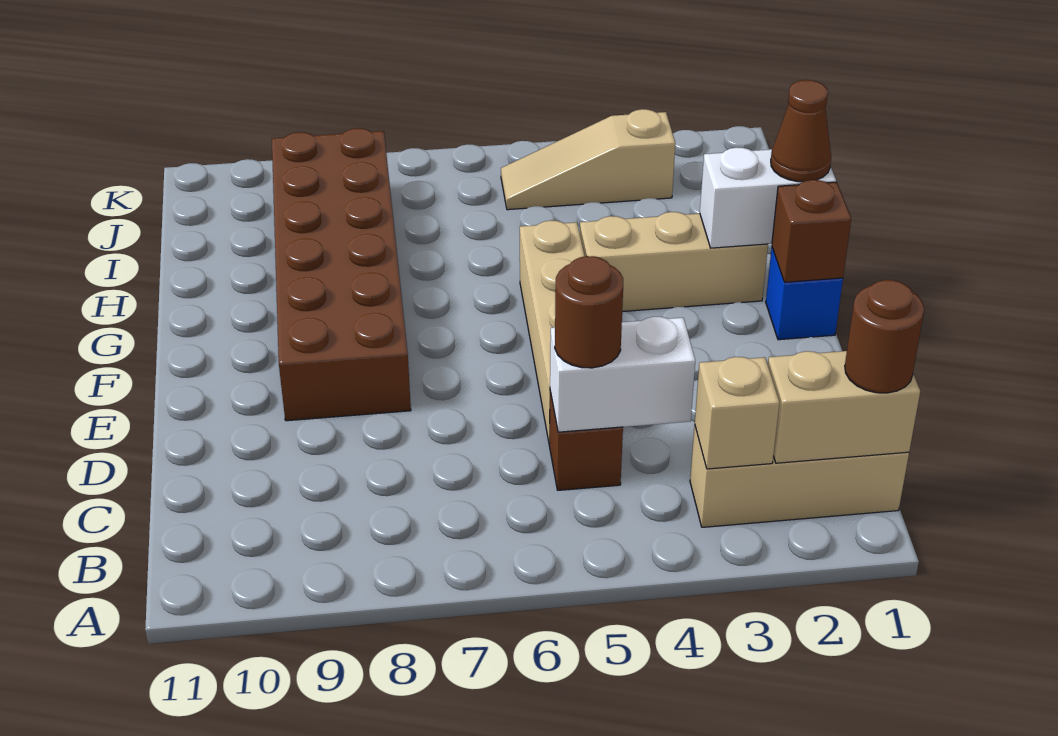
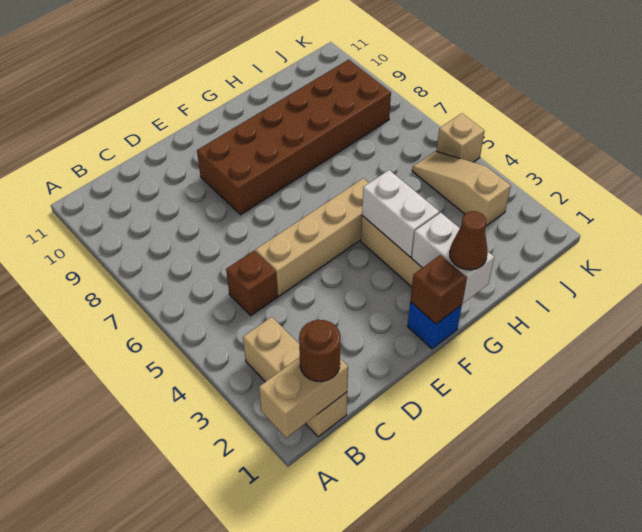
tan brick B1:B2 level 2 -> tan brick A1:B1 level 2
tan brick B3 level 2 -> tan brick K5 level 1
white brick C4:C5 level 2 -> white brick G3:G4 level 2
brown round brick C5 level 3 -> none

